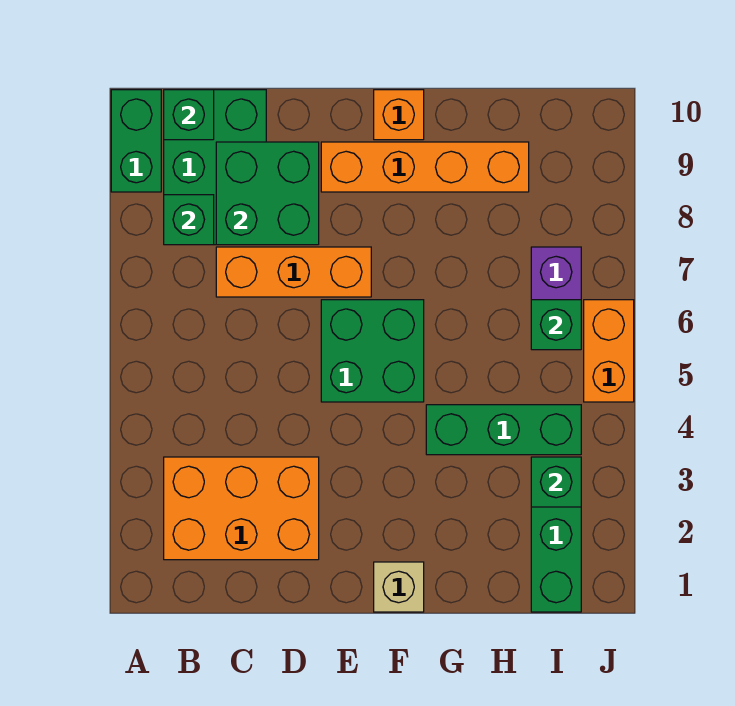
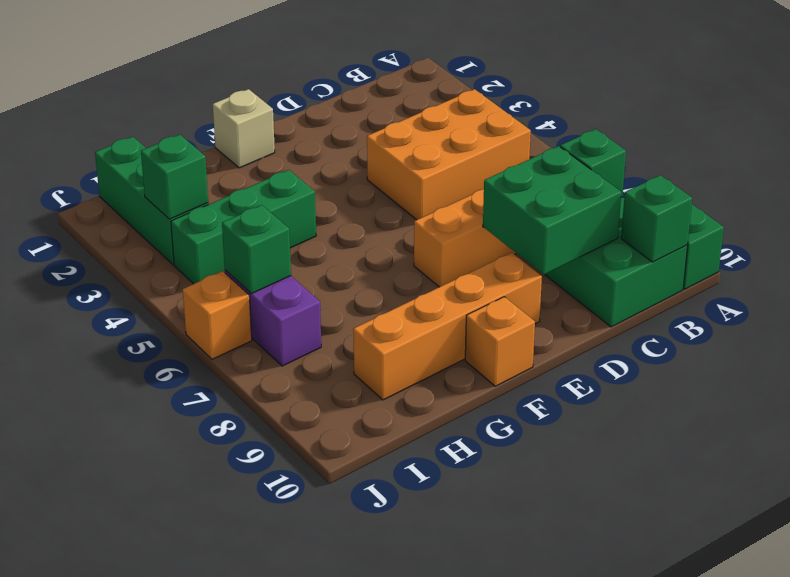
orange brick B2:D3 level 1 -> orange brick B4:D5 level 1
green brick E5:F6 level 1 -> none
orange brick J5:J6 level 1 -> orange brick J6 level 1

